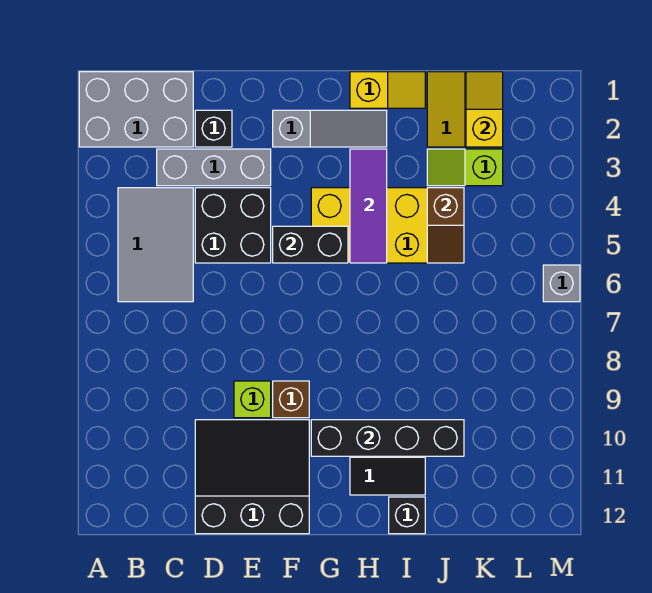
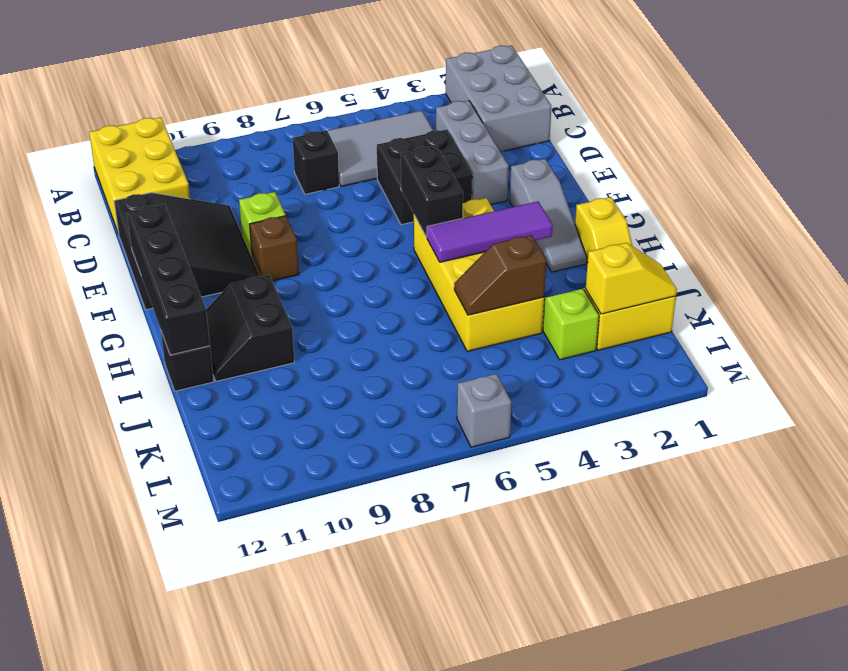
none -> yellow brick A11:C12 level 1
black brick D2 level 1 -> black brick C7 level 1
black brick G10:J10 level 2 -> black brick F12:I12 level 2

